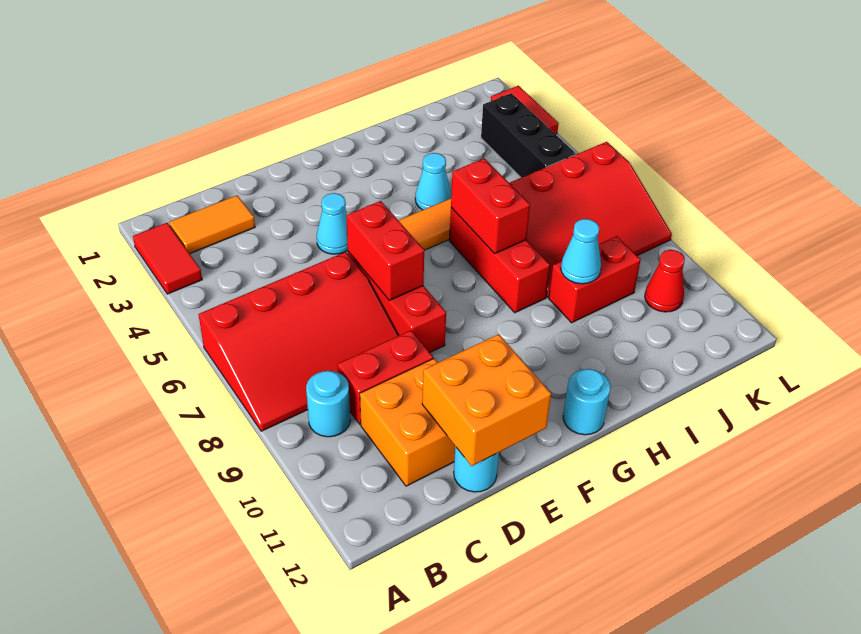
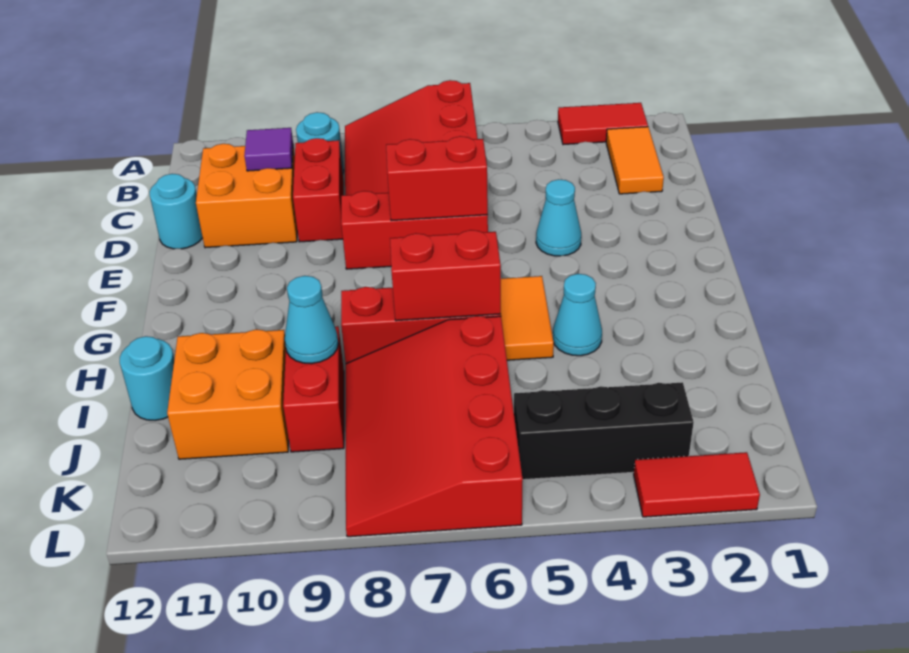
none -> purple tile C10 level 2
orange brick D11:E12 level 2 -> orange brick I10:J11 level 1
cyan round brick G12 level 1 -> cyan round brick I12 level 1
red cone K10 level 1 -> none

